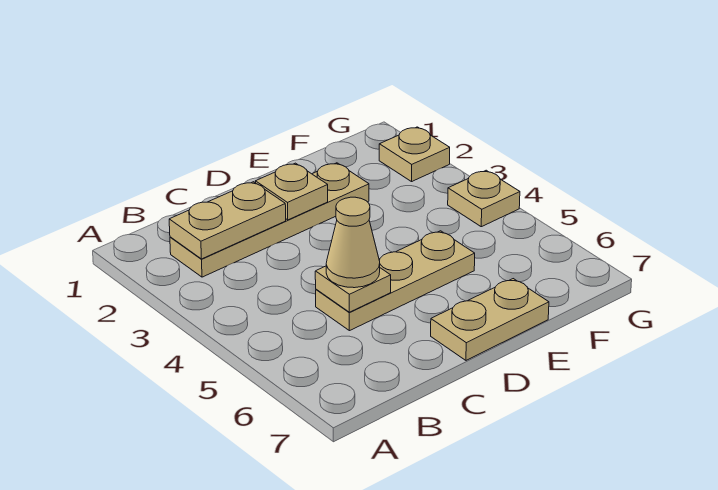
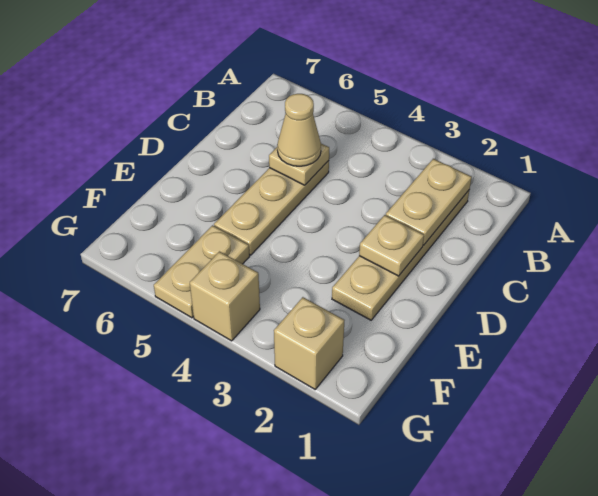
tan plate D7:E7 level 1 -> tan plate F5:G5 level 1
tan plate G2 level 1 -> tan brick G2 level 1
tan plate G4 level 1 -> tan brick G4 level 1

